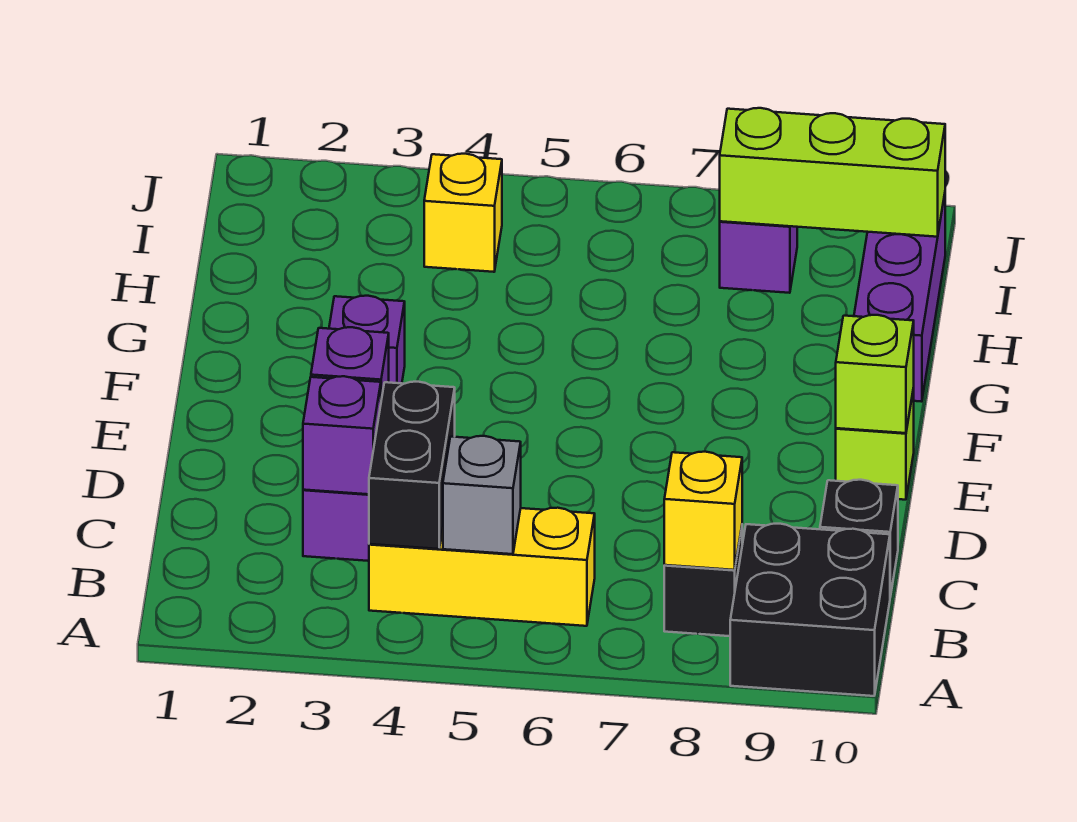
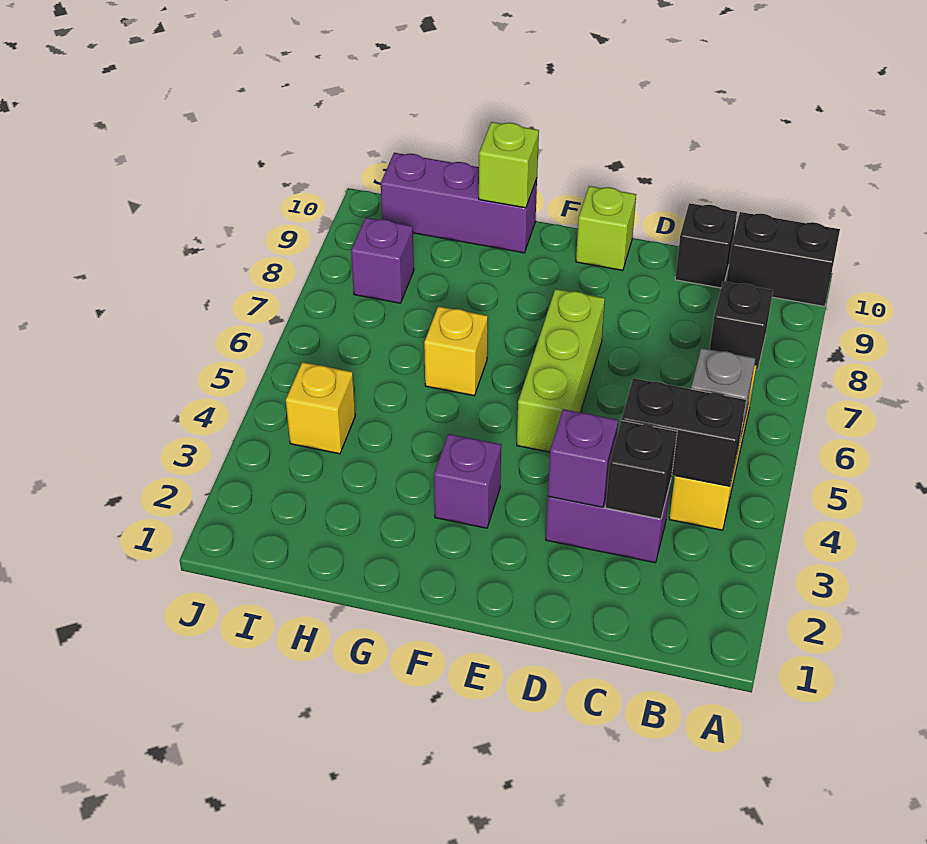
black brick A9:B10 level 1 -> black brick A10:B10 level 1
yellow brick B8 level 2 -> yellow brick G6 level 1
purple brick C3 level 2 -> black brick C3 level 2
lime brick E10 level 2 -> lime brick G10 level 2
lime brick I8:I10 level 2 -> lime brick E5:E7 level 1

